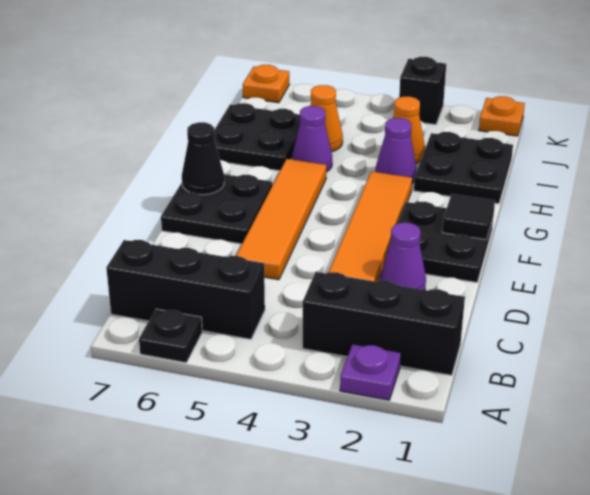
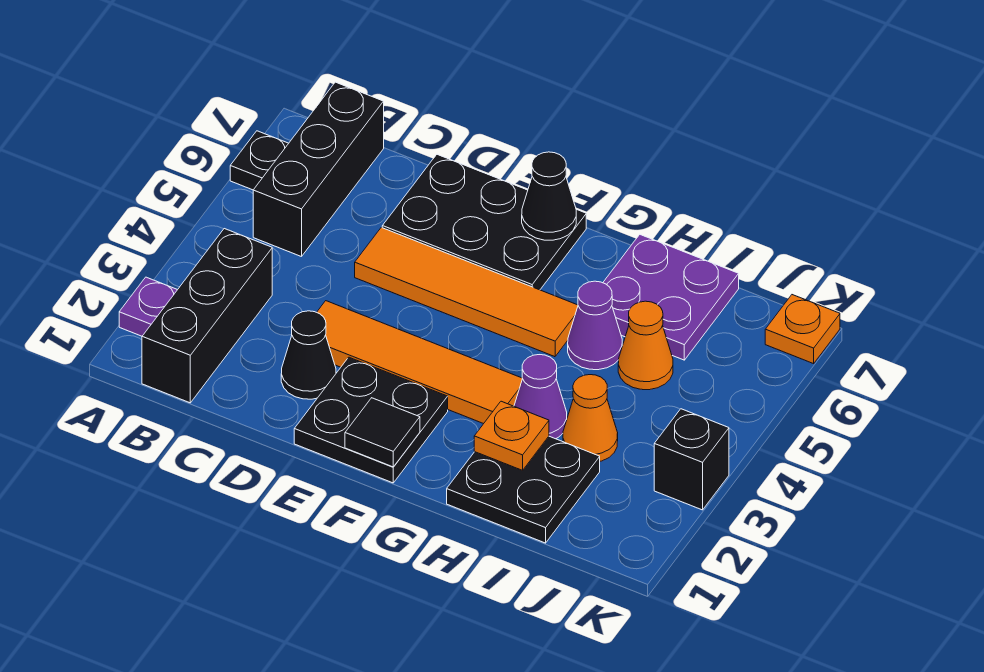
purple cone D2 level 1 -> black cone D2 level 1
black plate E6:F7 level 1 -> black plate D6:F7 level 1
black plate H6:I7 level 1 -> purple plate H6:I7 level 1
orange plate K1 level 1 -> orange plate H2 level 2

